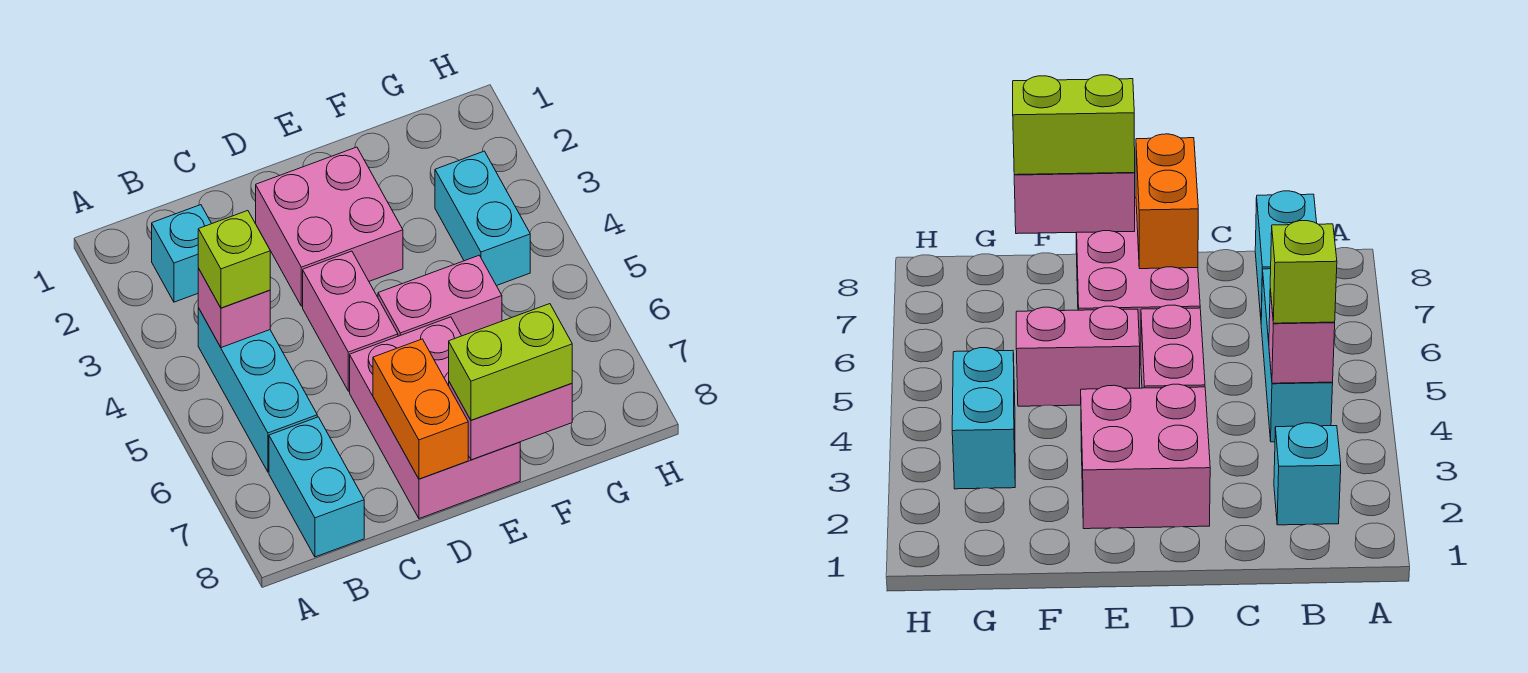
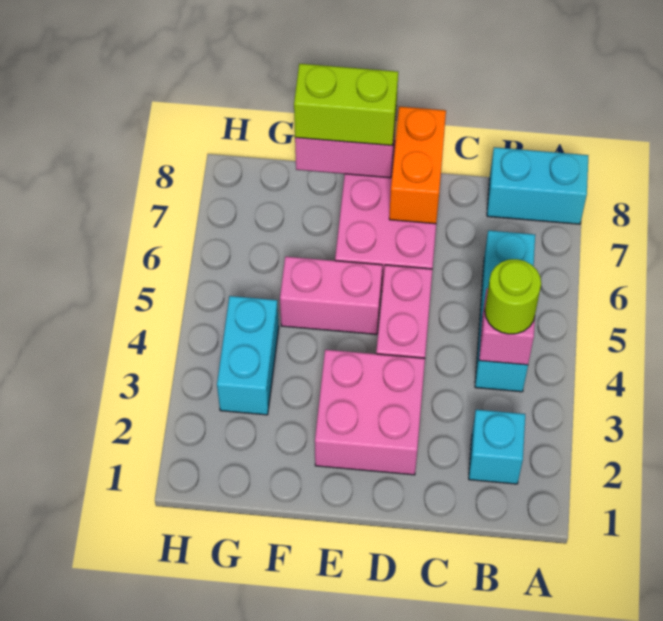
lime brick B4 level 3 -> lime round brick B4 level 3
cyan brick B7:B8 level 1 -> cyan brick A8:B8 level 1

